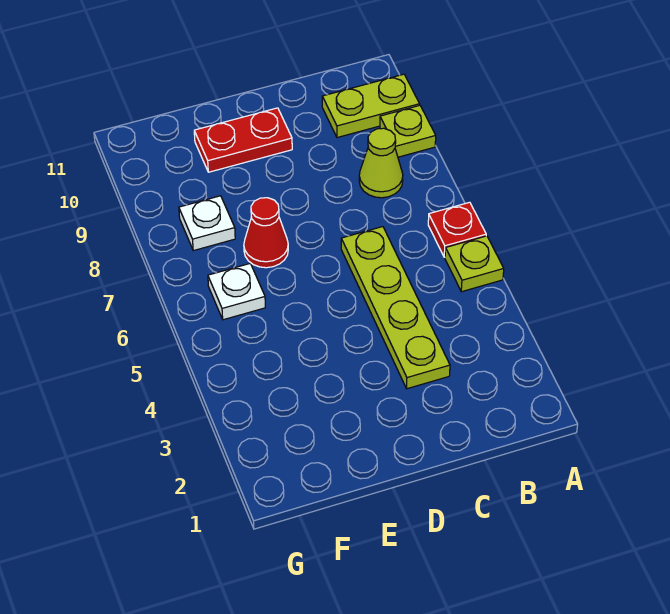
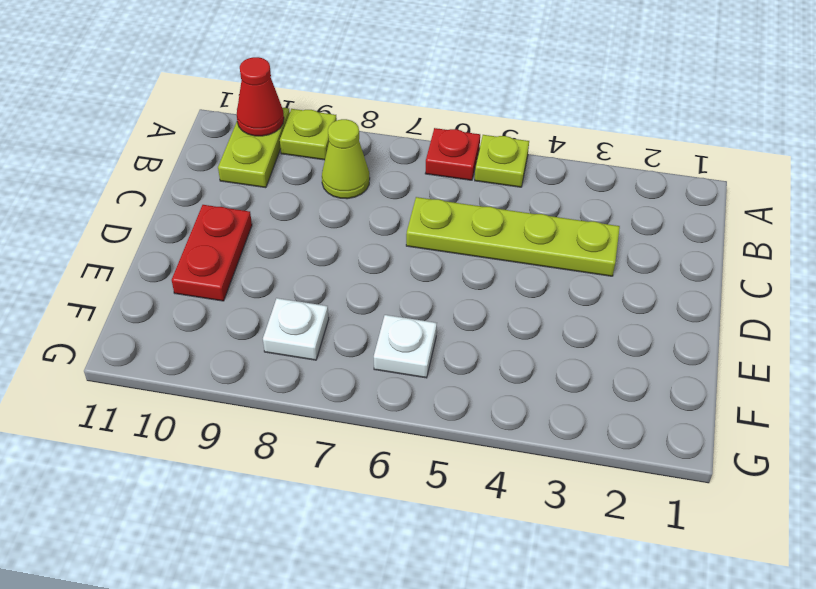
red cone E7 level 1 -> red cone A10 level 2

